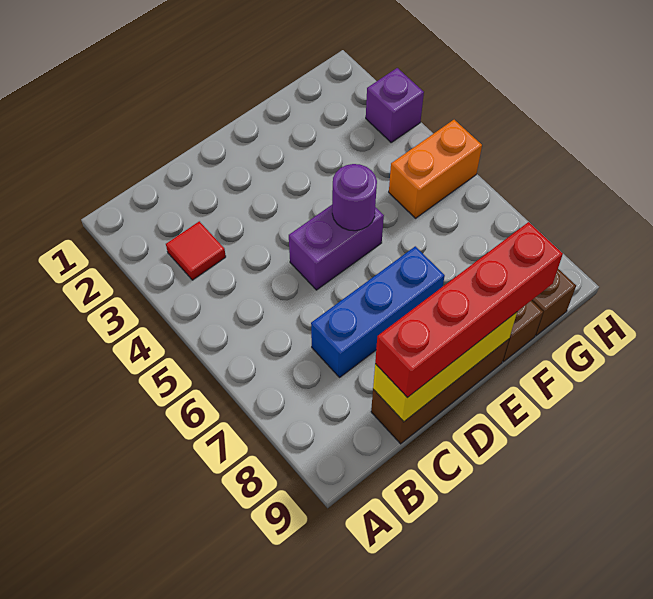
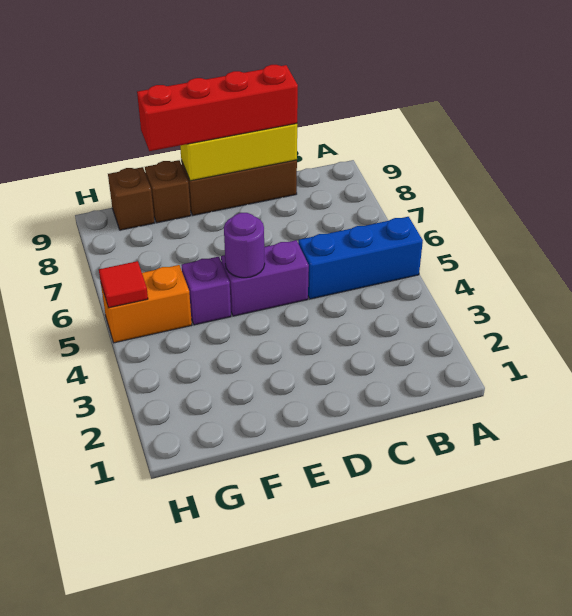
red tile B3 level 1 -> red tile H5 level 2
blue brick C7:E7 level 1 -> blue brick A5:C5 level 1
purple brick H3 level 1 -> purple brick F5 level 1

